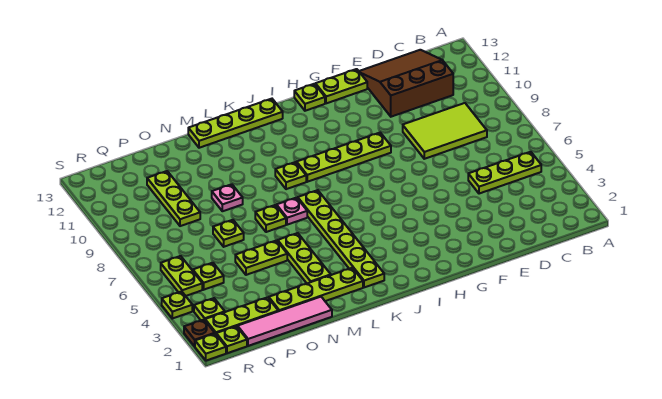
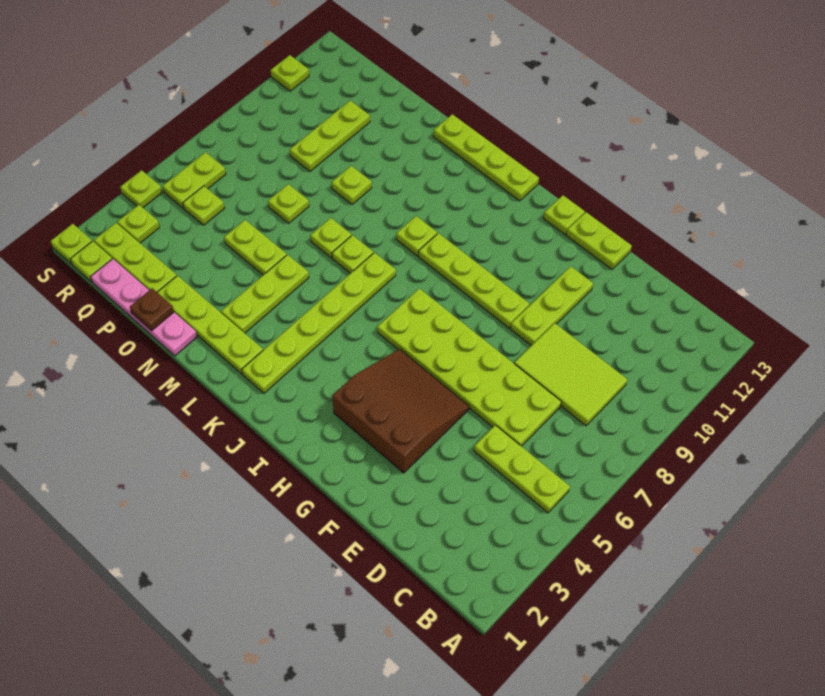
brown slope C11:E13 level 1 top 11 -> brown slope F3:H5 level 1 top 3
none -> lime plate D6:I7 level 1
none -> lime plate F9:F11 level 1
pink plate L7 level 1 -> lime plate L7 level 1
pink tile N1:Q1 level 1 -> pink plate N1:Q1 level 1
pink plate N9 level 1 -> lime plate N9 level 1
brown plate S2 level 1 -> brown plate O1 level 2
none -> lime plate S11 level 1

